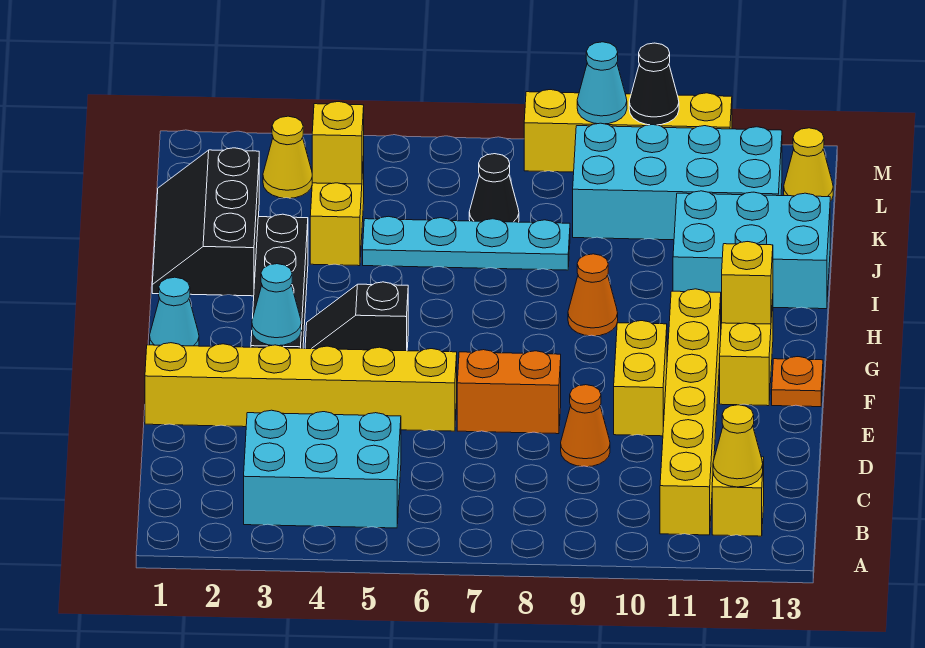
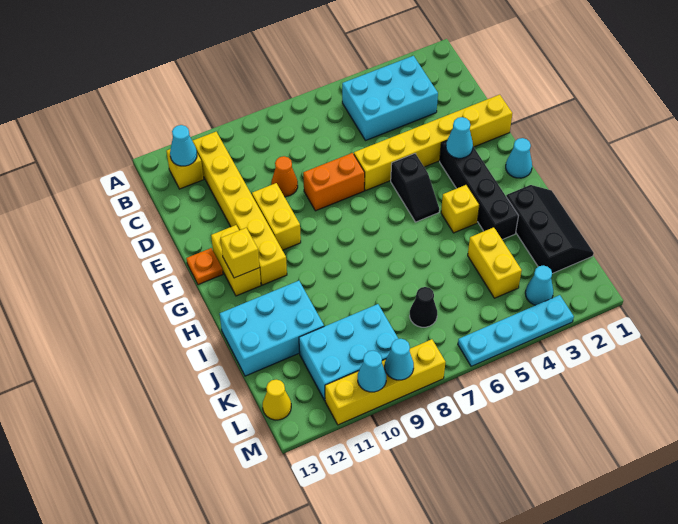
yellow cone B12 level 2 -> cyan cone B12 level 2
black slope G4:G5 level 1 top 5 -> black slope F5:G5 level 1 top F
orange cone H9 level 1 -> none
cyan plate J5:J8 level 1 -> cyan plate M3:M6 level 1
yellow brick K4 level 2 -> yellow brick H4 level 1
cyan brick K9:L12 level 1 -> cyan brick K9:L11 level 1
yellow cone L3 level 1 -> cyan cone L3 level 1
black cone M10 level 2 -> cyan cone M10 level 2

